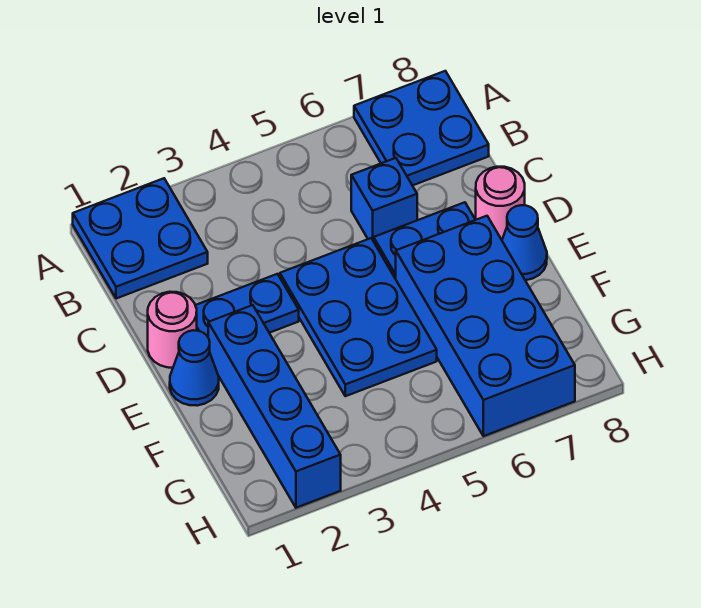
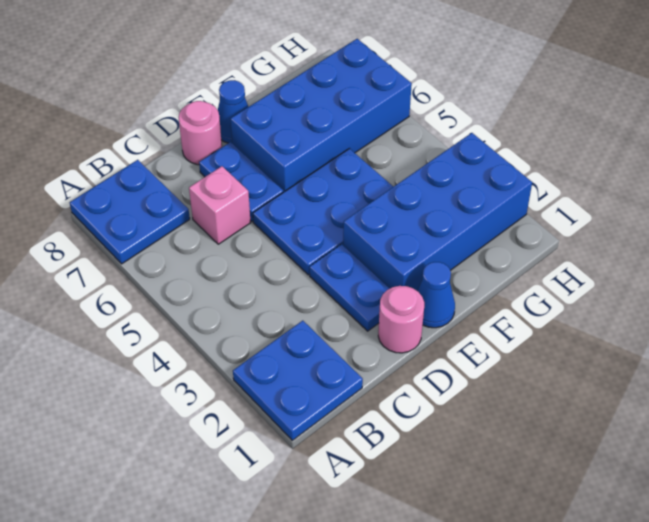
blue brick C6 level 1 -> pink brick C6 level 1
blue brick E2:H2 level 1 -> blue brick E2:H3 level 1

